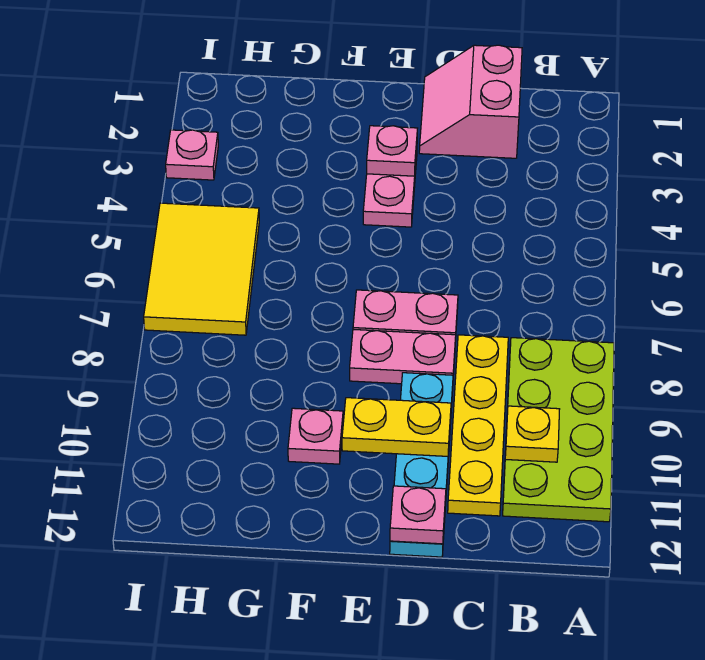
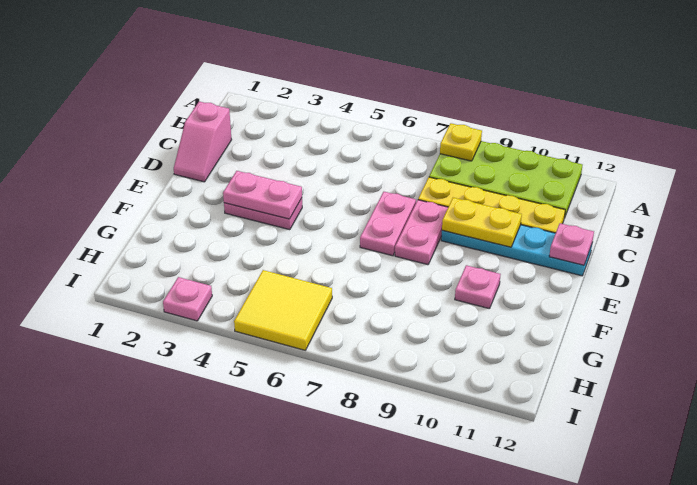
yellow plate B10 level 2 -> yellow plate A8 level 2
pink slope C1:D2 level 1 top C -> pink slope C1:D1 level 1 top C
yellow plate D10:E10 level 2 -> yellow plate D9:D10 level 2
pink plate E3 level 2 -> pink plate E3:E4 level 2
yellow tile H5:I7 level 1 -> yellow tile H5:I6 level 1

